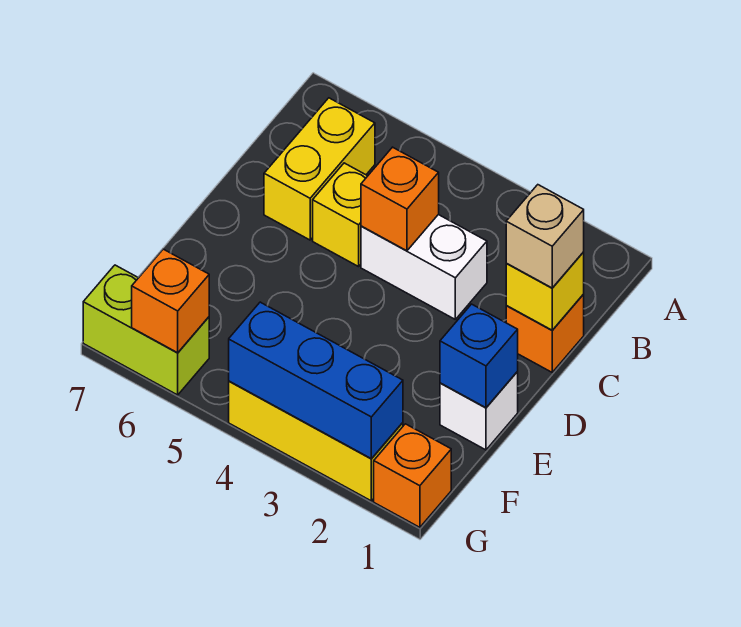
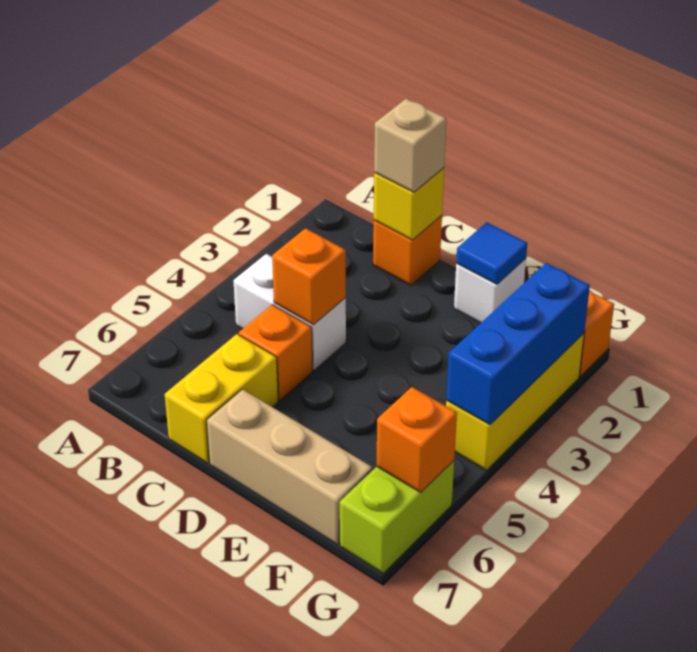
yellow brick B6:C6 level 1 -> yellow brick C6:C7 level 1
white brick C3:C4 level 1 -> white brick B4:C4 level 1
yellow brick C5 level 1 -> orange brick C5 level 1
none -> tan brick D7:F7 level 1
blue brick E1 level 2 -> blue tile E1 level 2

